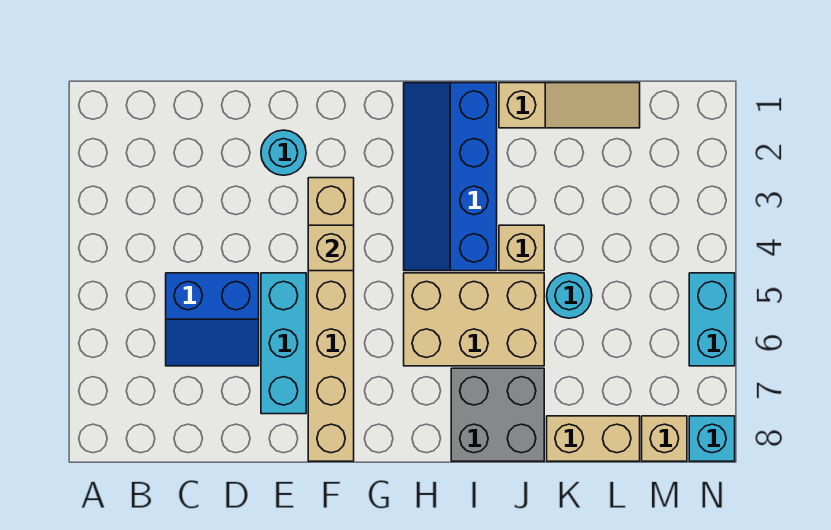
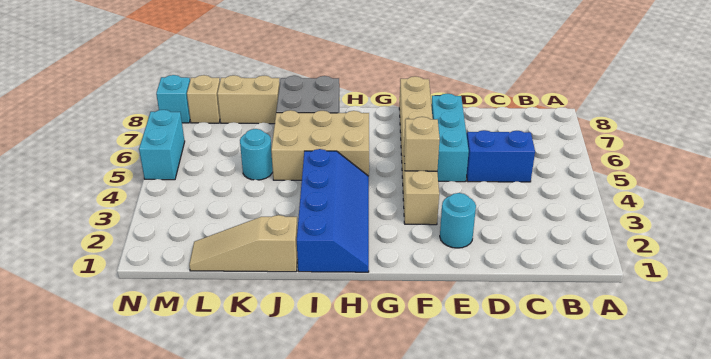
tan brick J4 level 1 -> none

